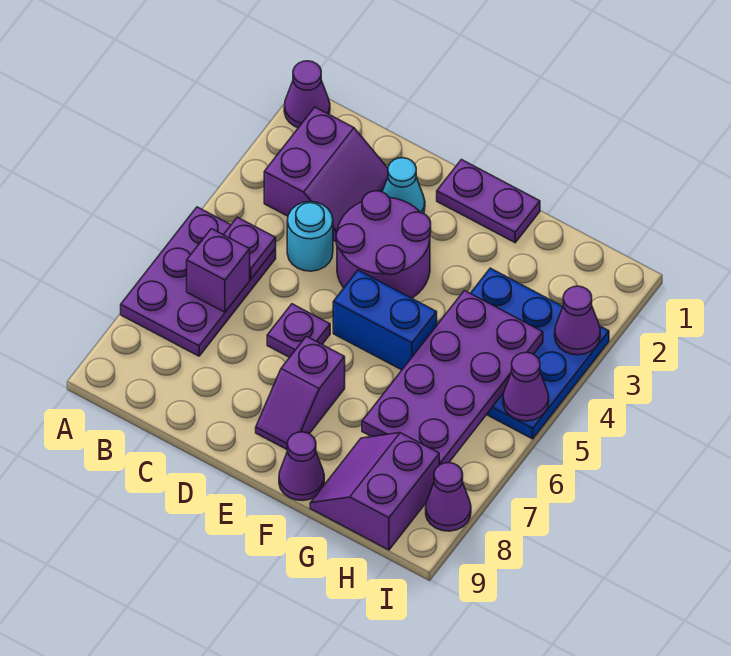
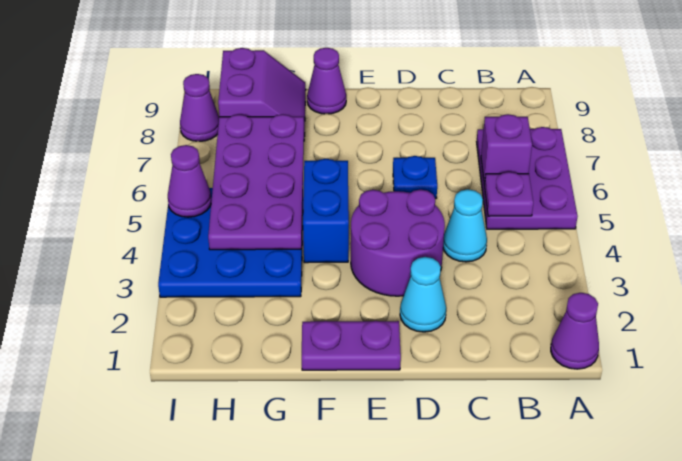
purple slope B2:C3 level 1 top B -> none
cyan round brick C4 level 1 -> cyan cone C4 level 1
purple plate D6 level 1 -> blue plate D6 level 1
blue brick E5:F5 level 1 -> blue brick F4:F5 level 1
purple slope E7:E8 level 1 top 7 -> none
purple cone I3 level 2 -> none

